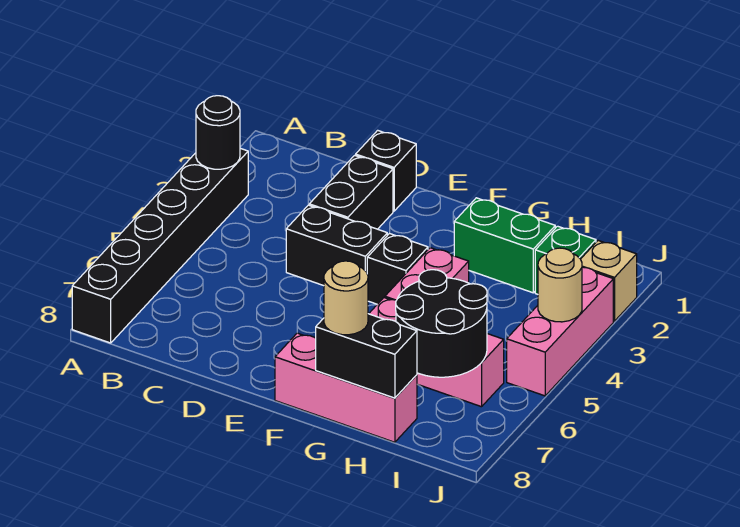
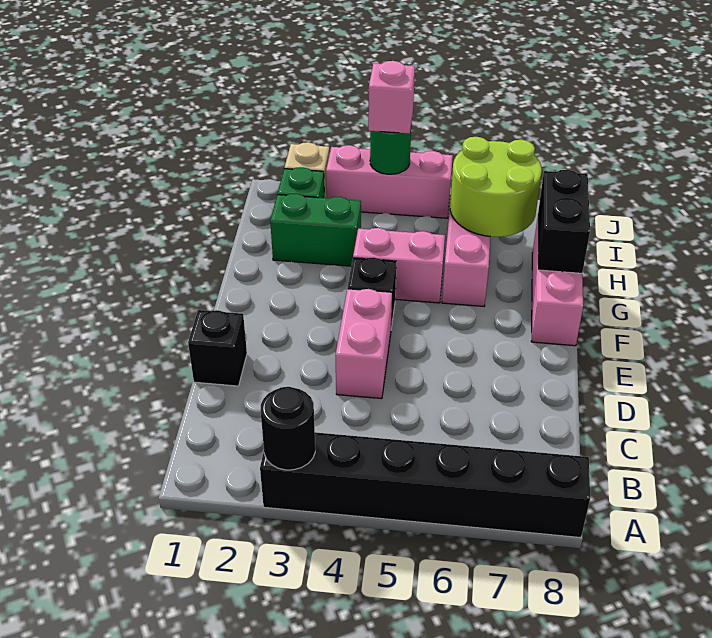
black brick D2:D3 level 1 -> none
black brick D4:E4 level 1 -> pink brick D4:E4 level 1
green brick G2:H2 level 1 -> green brick H2:H3 level 1
tan round brick G8 level 3 -> none
black round brick H6:I7 level 2 -> lime round brick H6:I7 level 2
tan round brick J4 level 2 -> green round brick J4 level 2
none -> pink brick J4 level 3

